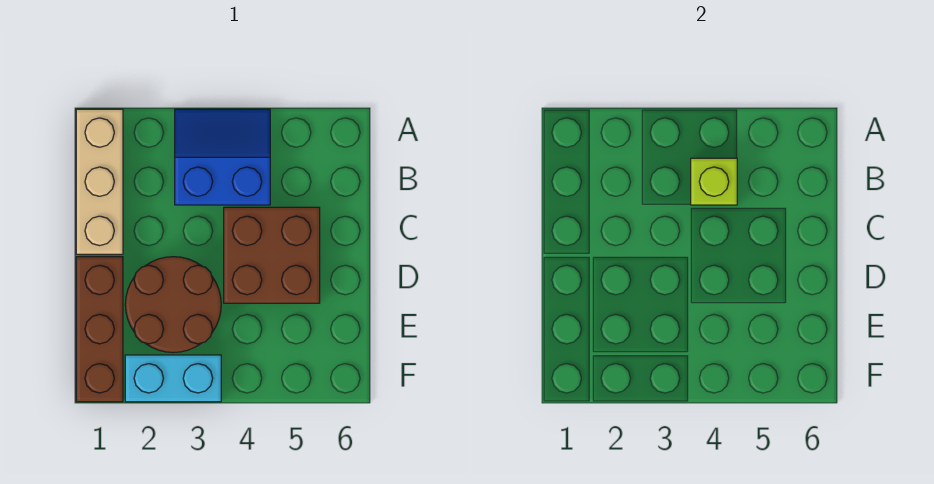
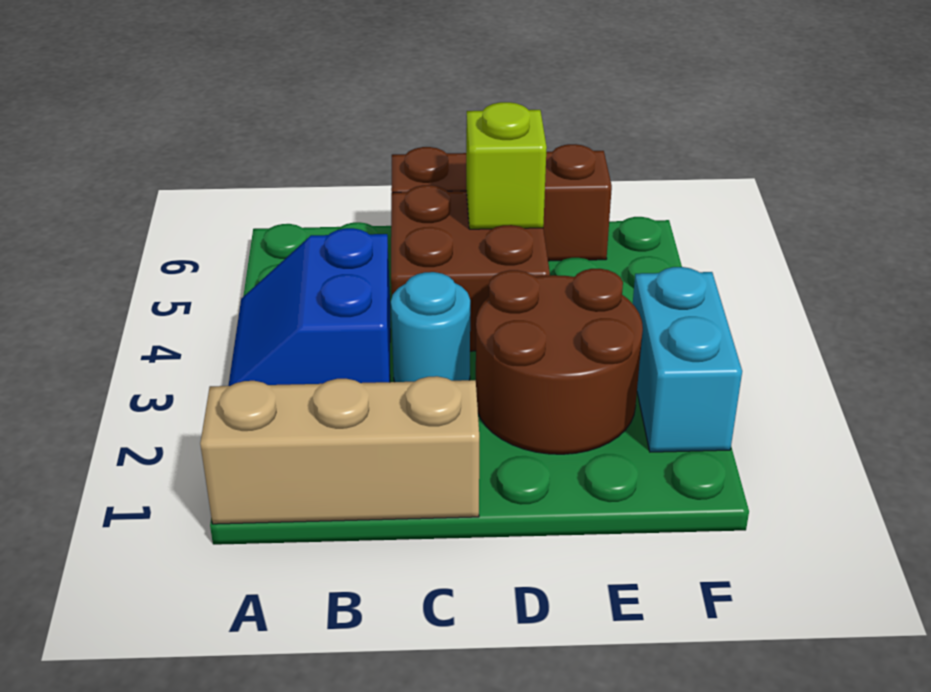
lime brick B4 level 2 -> lime brick D5 level 2
none -> cyan round brick C3 level 1
brown brick D1:F1 level 1 -> brown brick C6:E6 level 1

